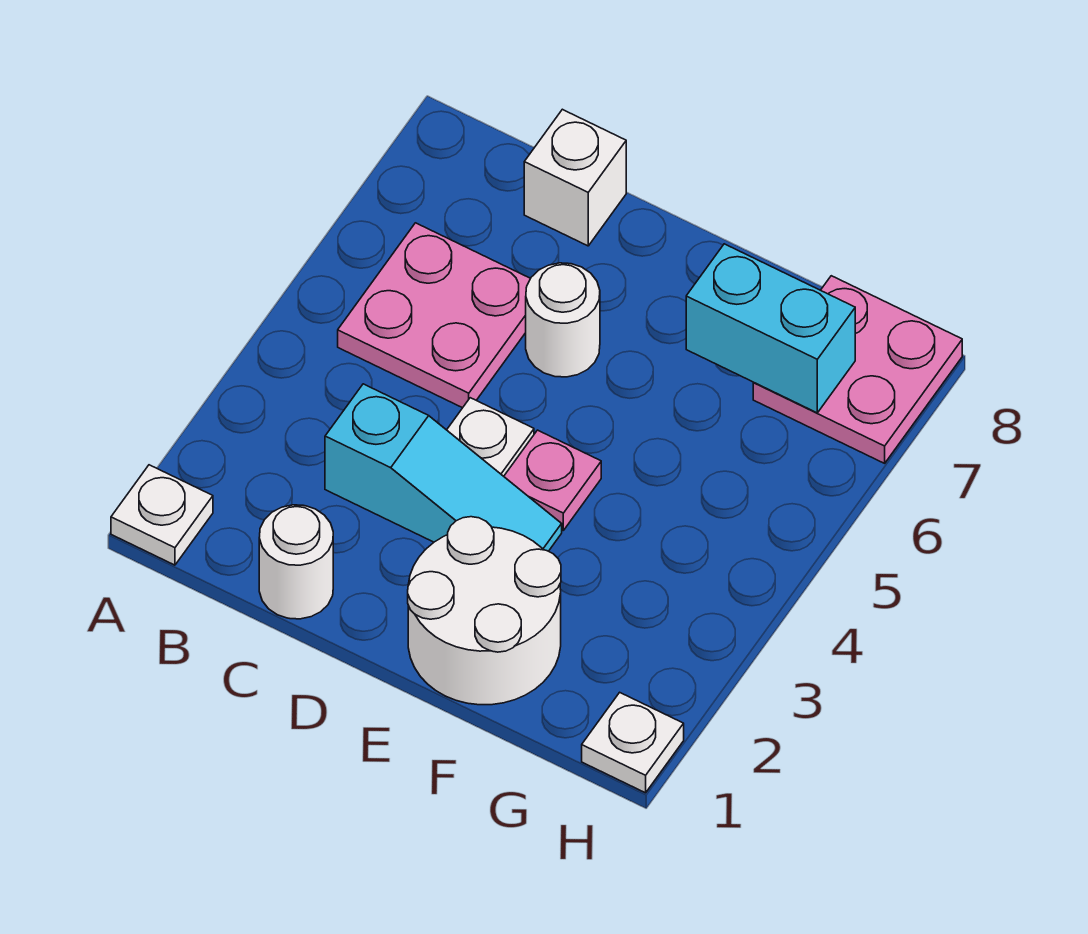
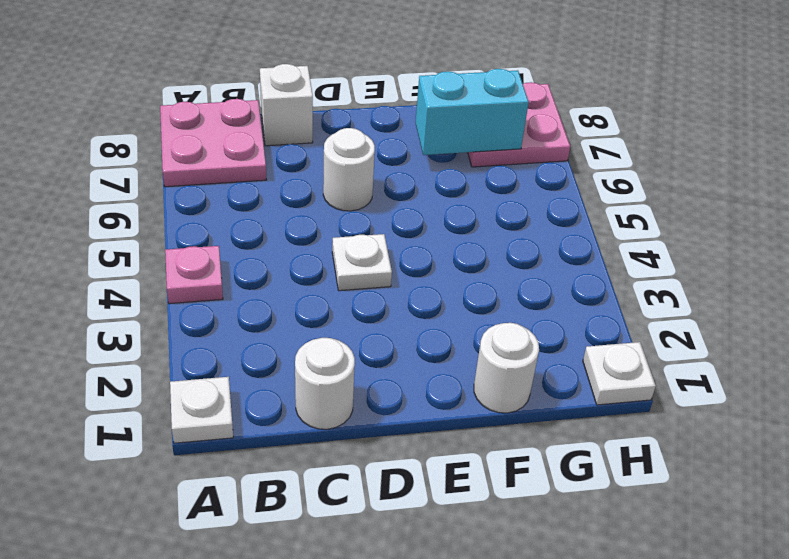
pink plate B5:C6 level 1 -> pink plate A7:B8 level 1
cyan slope C3:E3 level 1 top C -> none
white round brick E1:F2 level 1 -> white round brick F1 level 1
pink plate E4 level 1 -> pink plate A4 level 1

